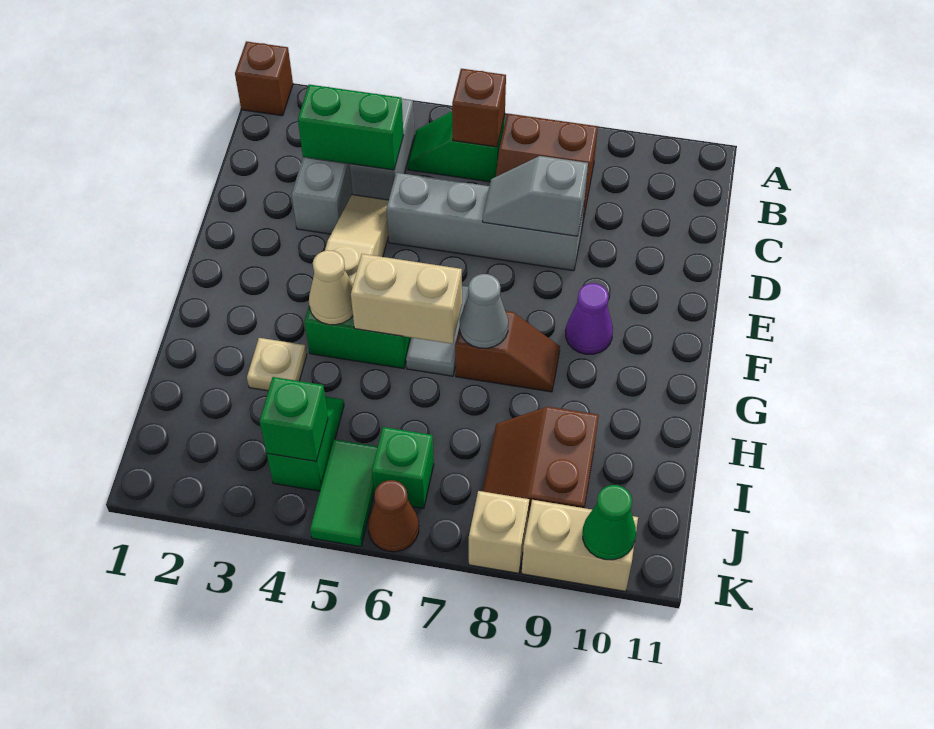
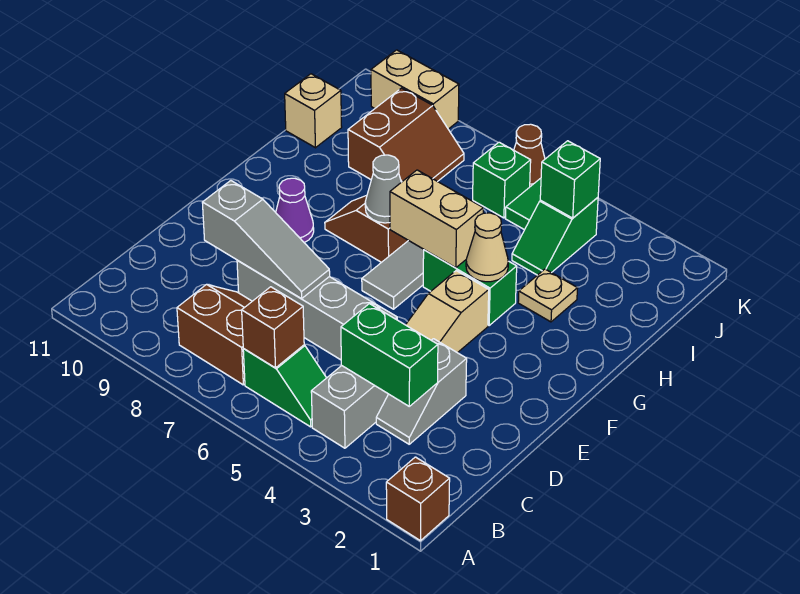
grey slope D7:D8 level 2 top 8 -> grey slope D7:D9 level 2 top 9
tan brick K8 level 1 -> tan brick I11 level 1
green cone K10 level 2 -> none

